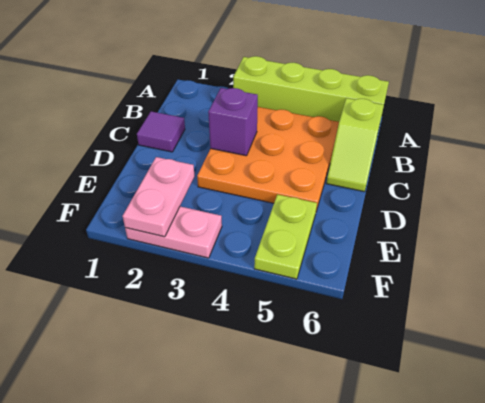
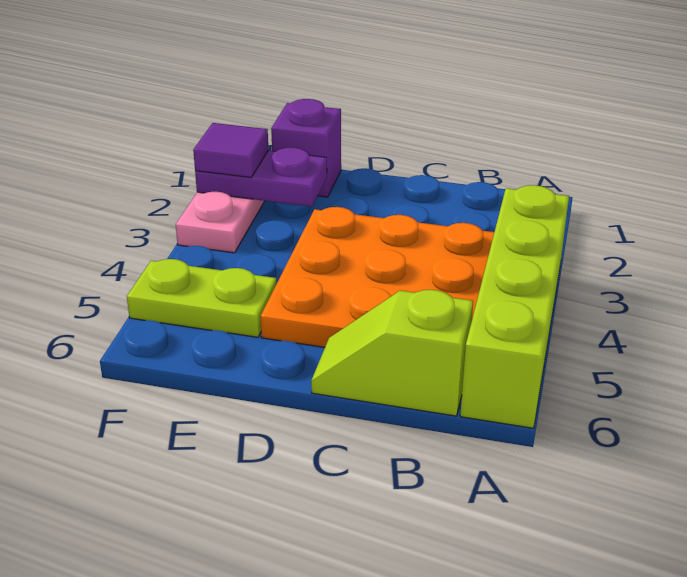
purple tile C1 level 1 -> purple tile F2 level 3
purple brick C3 level 2 -> purple brick E1 level 1
pink plate E2:F2 level 2 -> purple plate E2:F2 level 2

